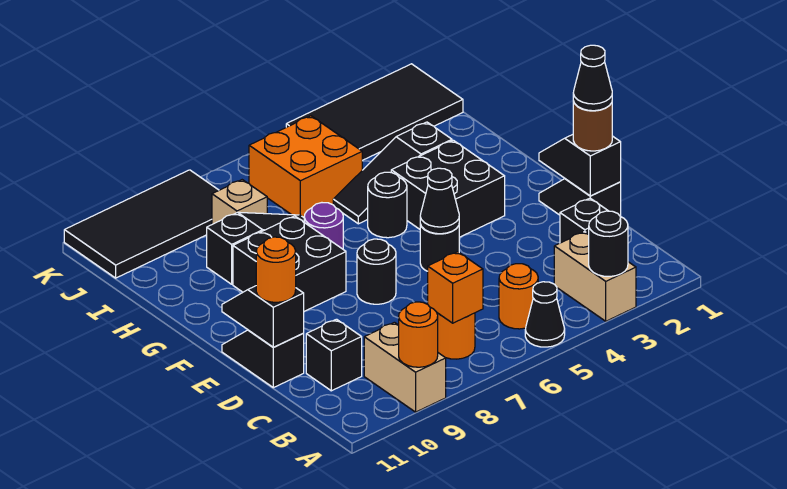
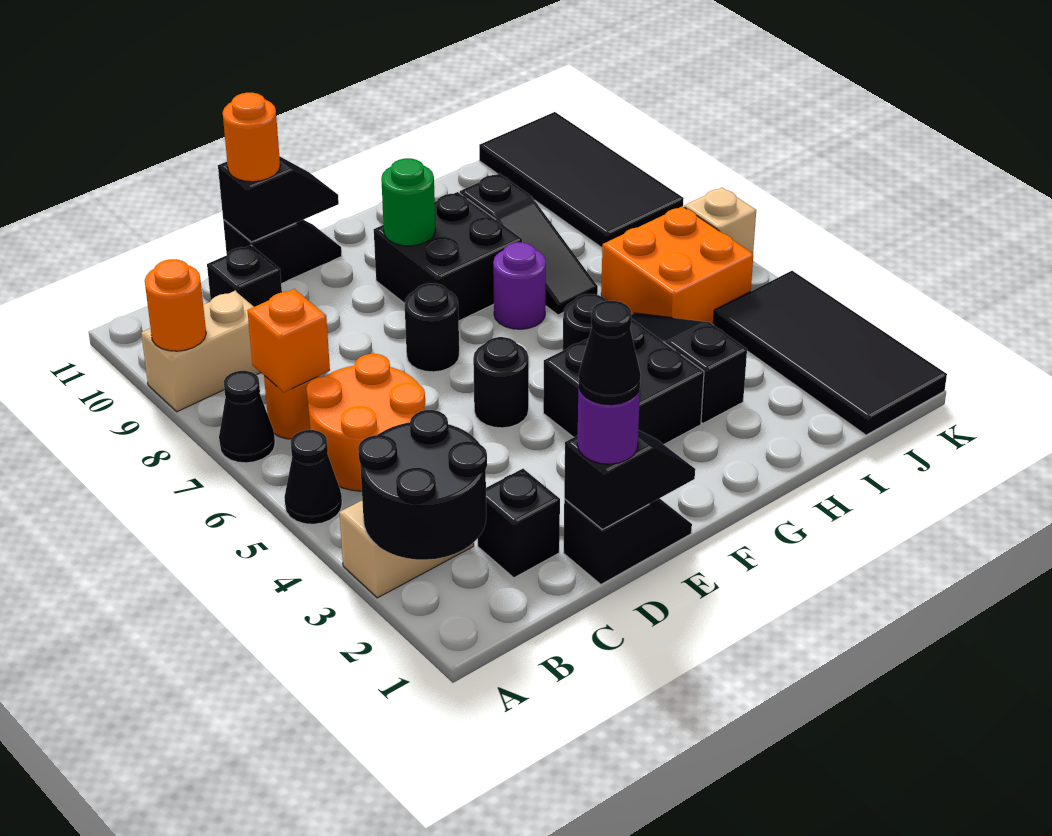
black round brick A3 level 2 -> black round brick A2:B3 level 2
orange round brick B5 level 1 -> orange round brick B5:C6 level 1
brown round brick D1 level 3 -> purple round brick D1 level 3
black cone E5 level 2 -> black cone A7 level 1
none -> green round brick F9 level 2
tan brick I8 level 1 -> tan brick K6 level 1

